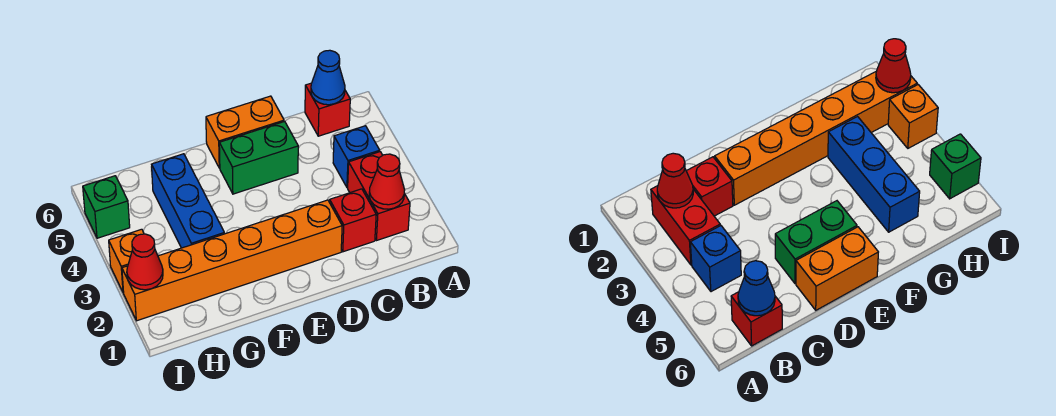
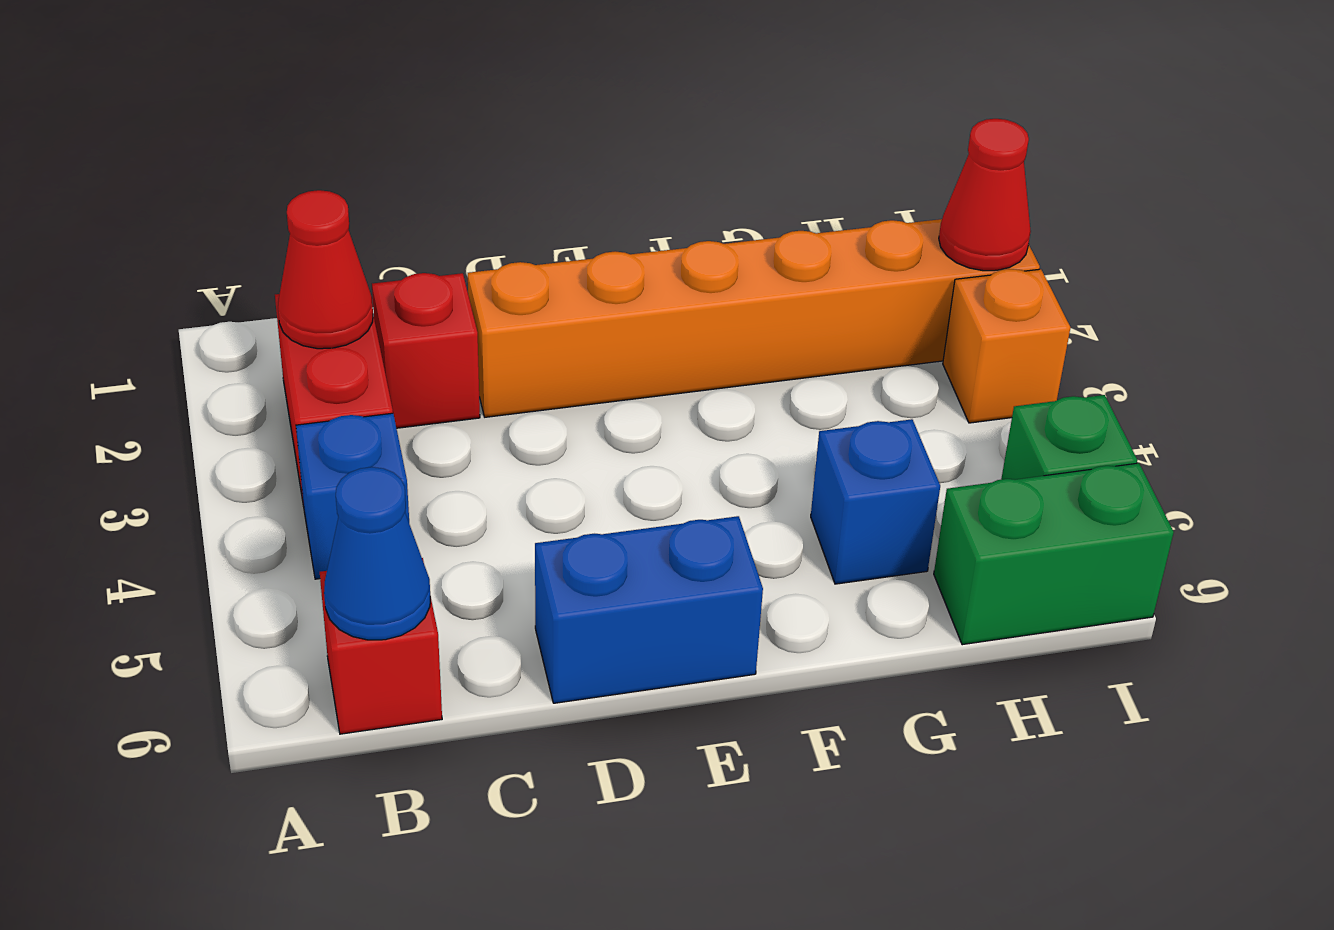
green brick D5:E5 level 1 -> green brick H6:I6 level 1
orange brick D6:E6 level 1 -> blue brick D6:E6 level 1
blue brick G3:G5 level 1 -> blue brick G5 level 1

